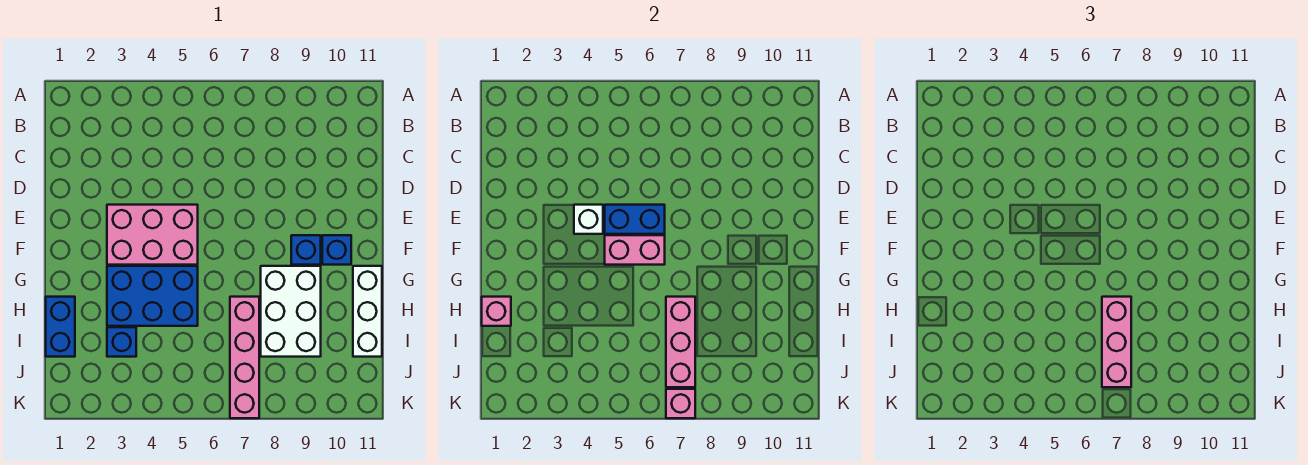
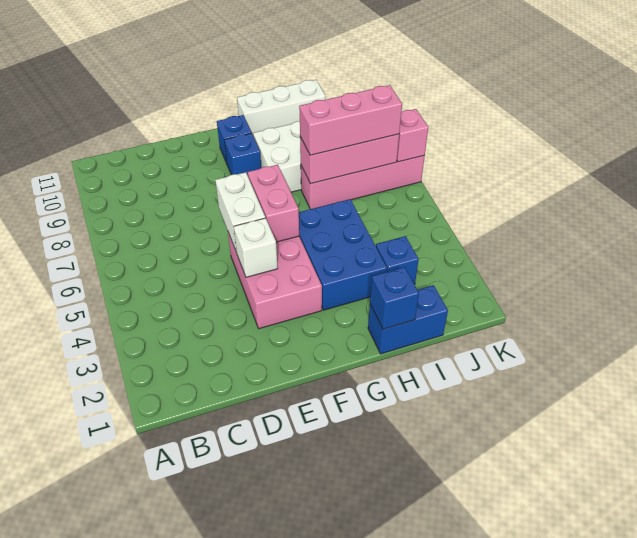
blue brick E5:E6 level 2 -> white brick E5:E6 level 2
pink brick H1 level 2 -> blue brick H1 level 2

